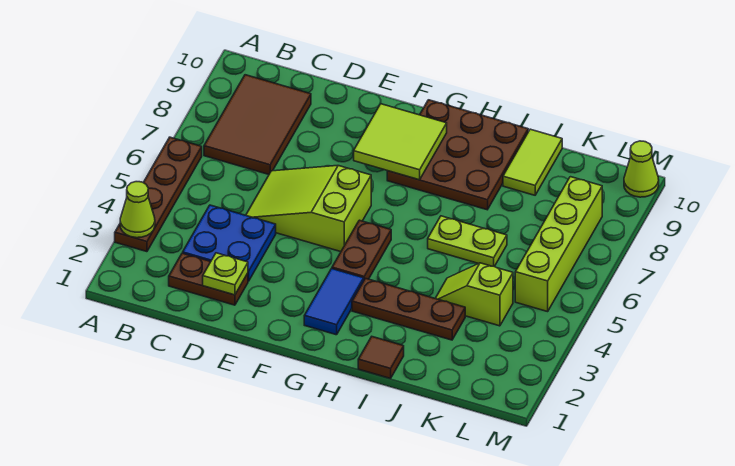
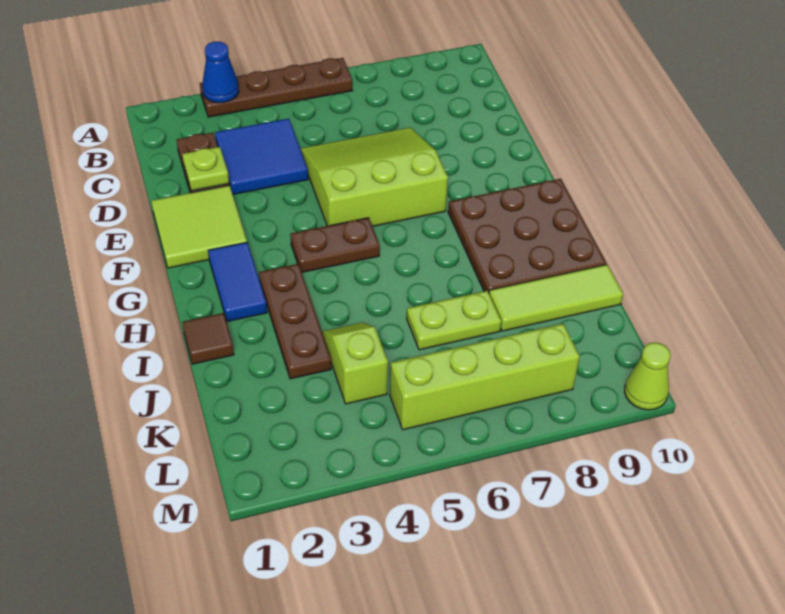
lime cone A3 level 2 -> blue cone A3 level 2
brown tile B7:C9 level 1 -> none
blue plate C3:D4 level 1 -> blue tile C3:D4 level 1
lime slope D5:F6 level 1 top F -> lime slope D5:F7 level 1 top F
lime tile F8:G9 level 2 -> lime tile E1:F2 level 1
blue tile G2:G3 level 1 -> blue tile G2:H2 level 1
lime plate I6:J6 level 1 -> lime plate J6:J7 level 1
lime tile J9:J10 level 1 -> lime tile J8:J10 level 1

